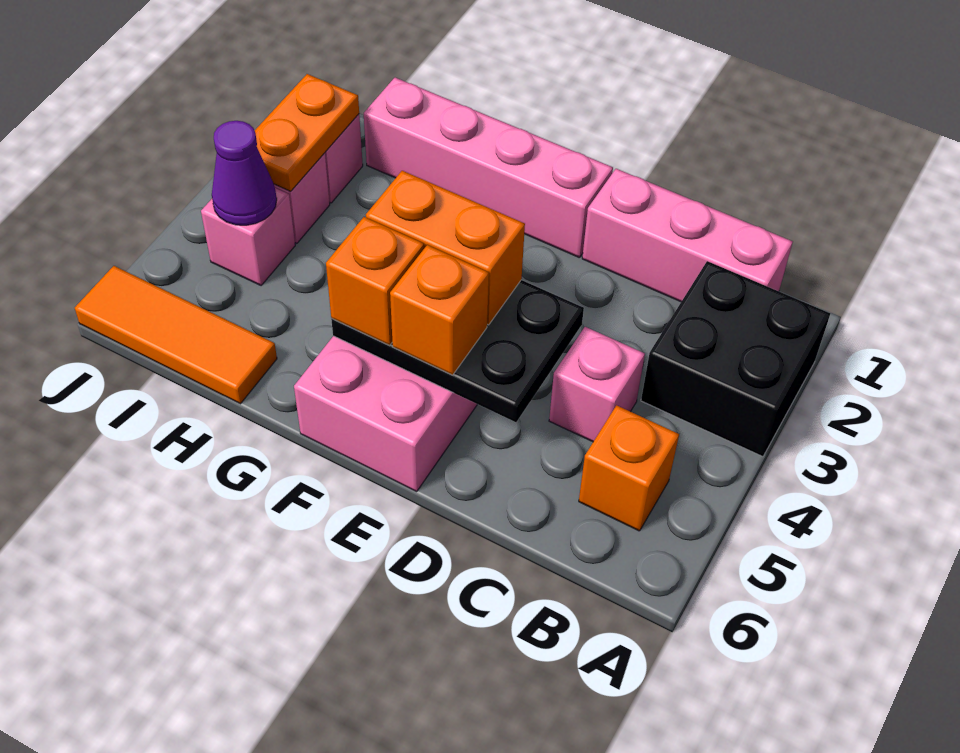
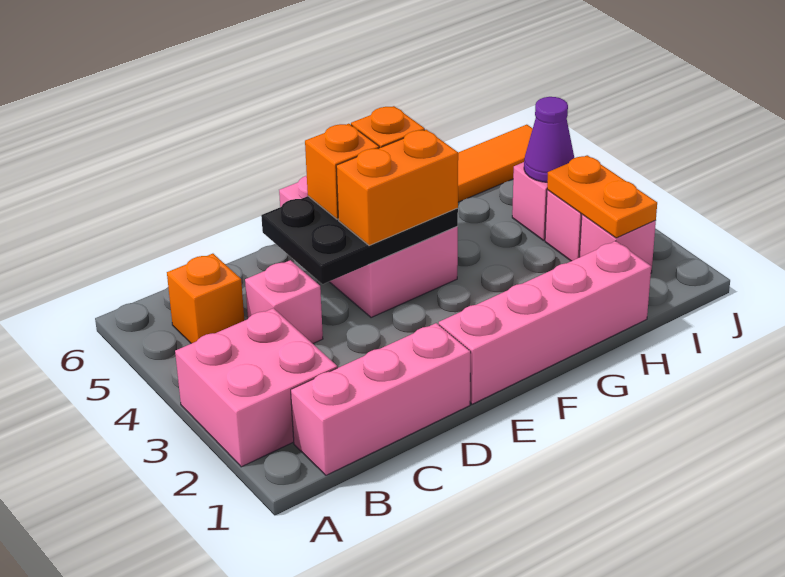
black brick A2:B3 level 1 -> pink brick A2:B3 level 1

